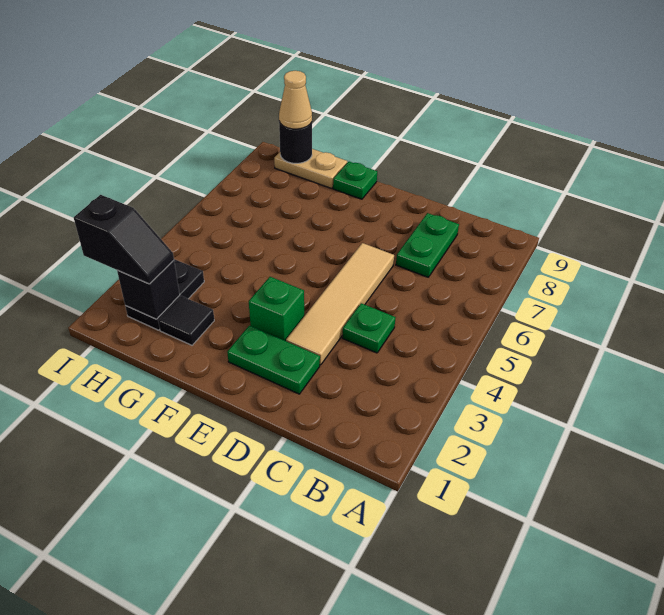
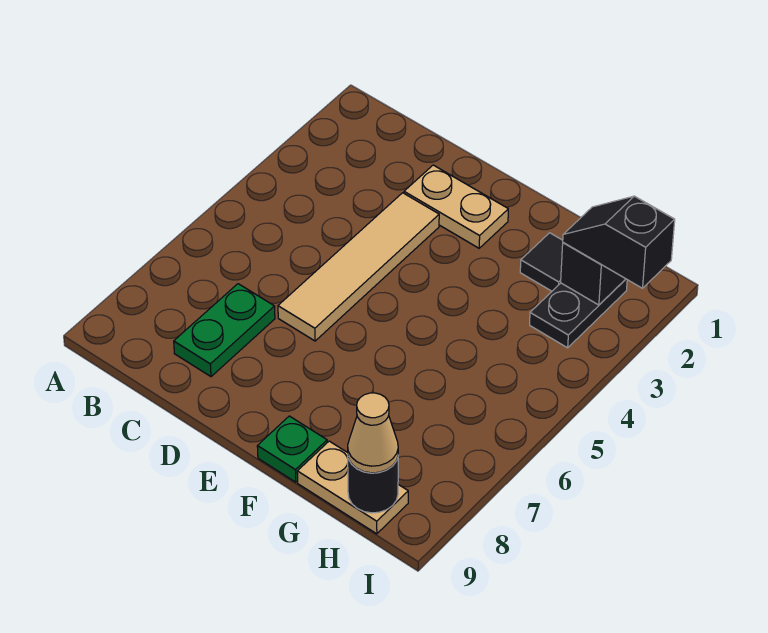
green plate C4 level 1 -> none
green plate D2:E2 level 1 -> tan plate D2:E2 level 1
green brick E3 level 1 -> none

